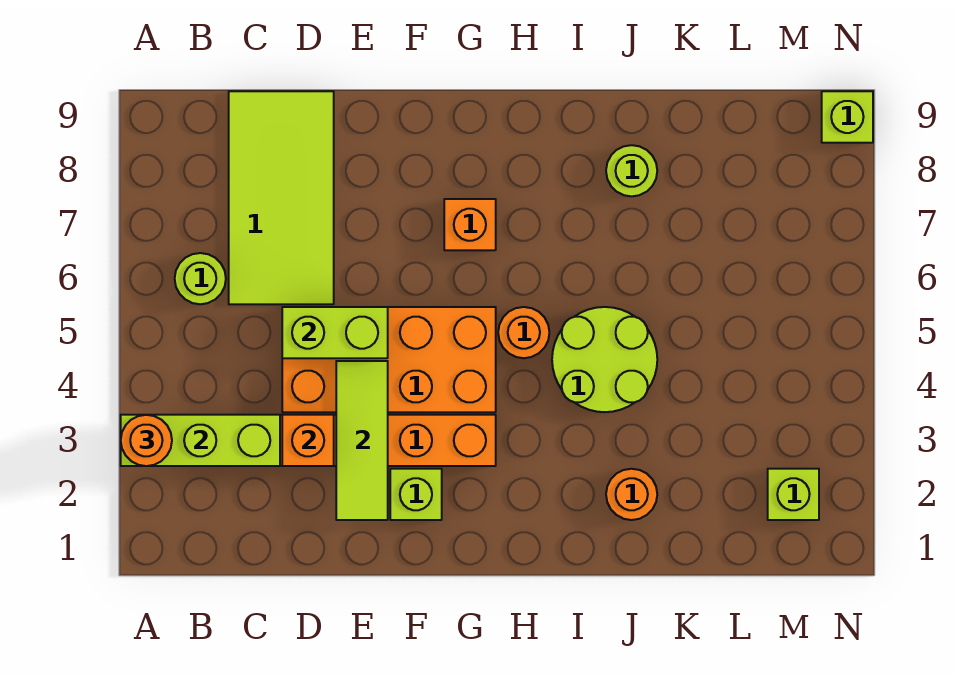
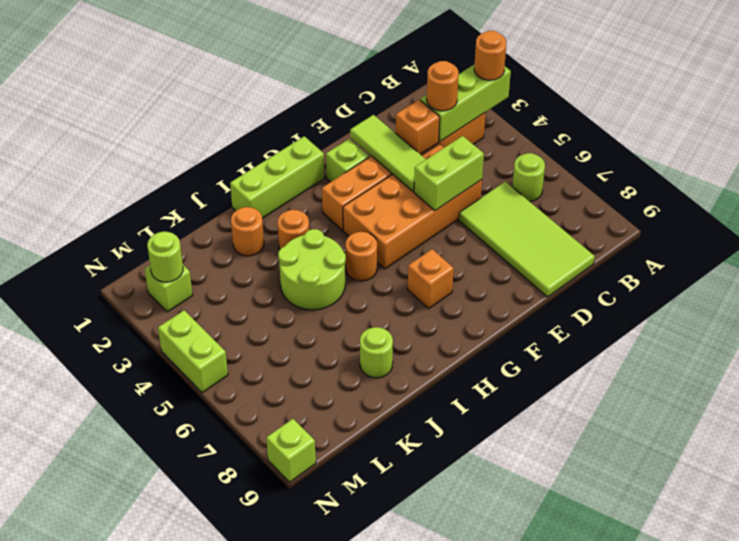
none -> orange round brick C3 level 3
none -> lime brick G1:I1 level 1
none -> orange round brick I3 level 1
none -> lime round brick M2 level 2
none -> lime brick N4:N5 level 1

